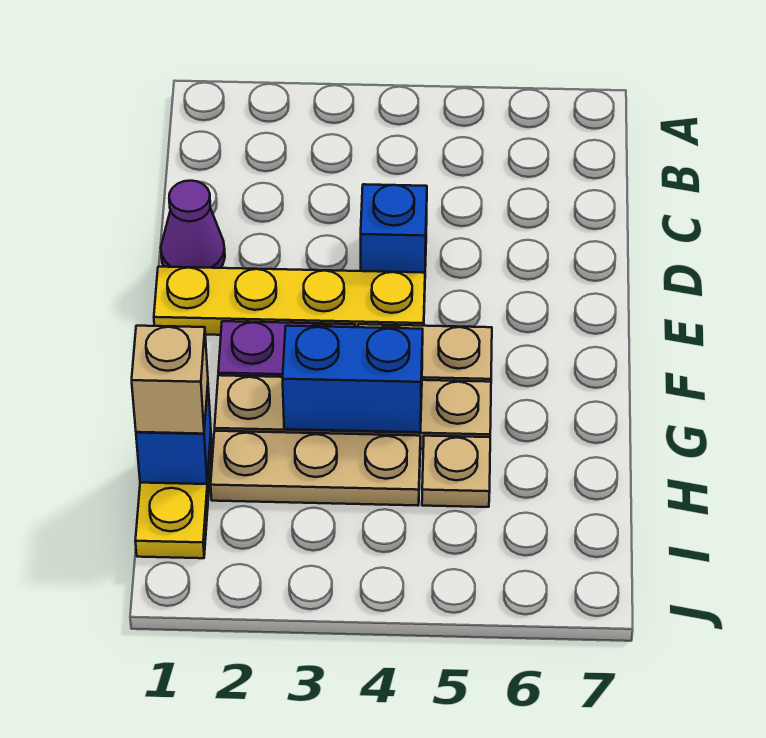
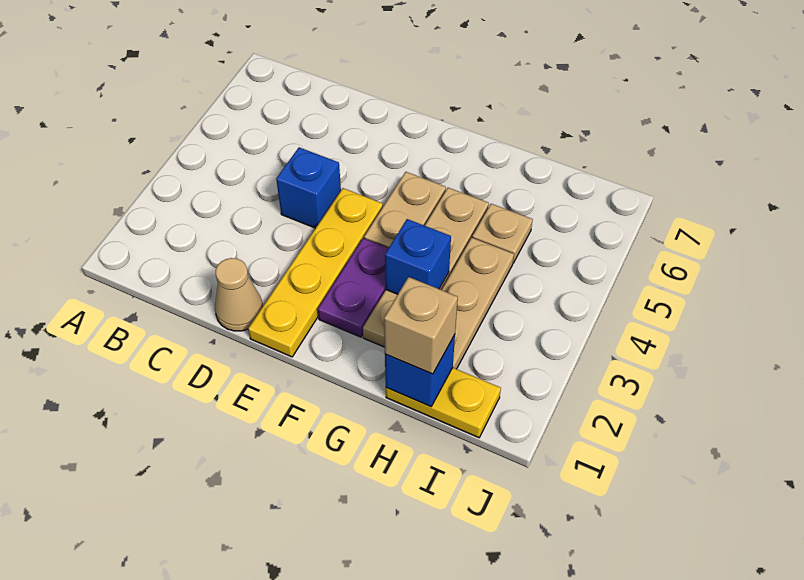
purple cone D1 level 1 -> tan cone D1 level 1
blue brick G3:G4 level 2 -> blue brick G3 level 2

